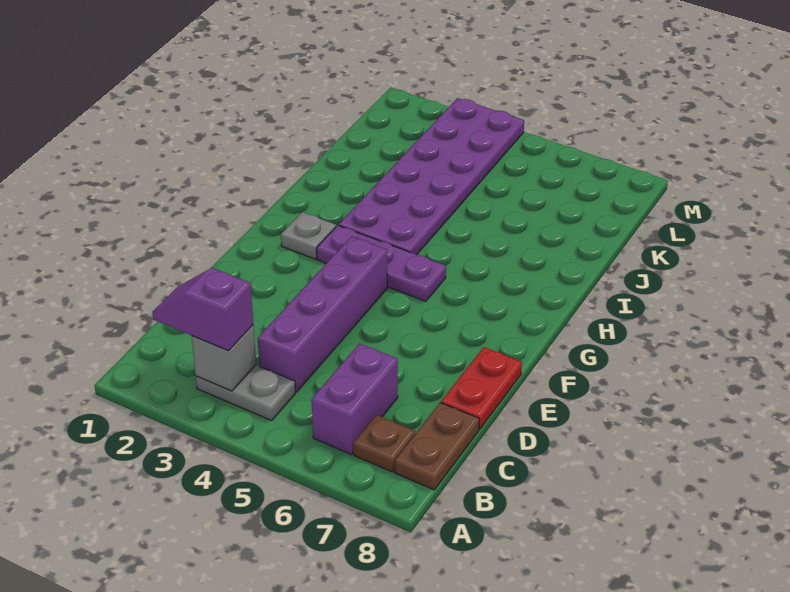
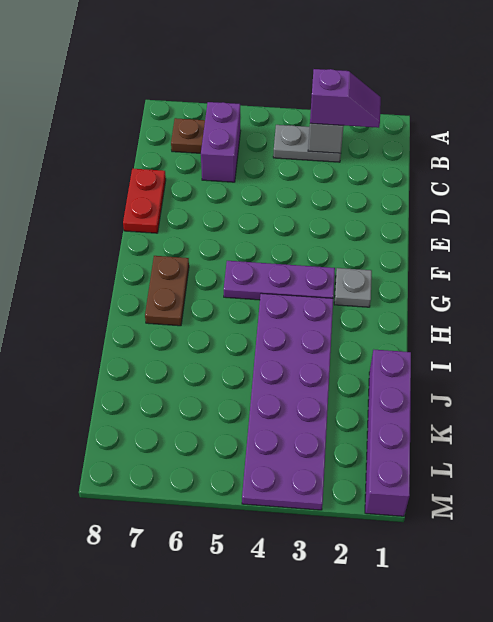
brown plate B8:C8 level 1 -> brown plate G7:H7 level 1
purple brick C4:F4 level 1 -> purple brick J1:M1 level 1

